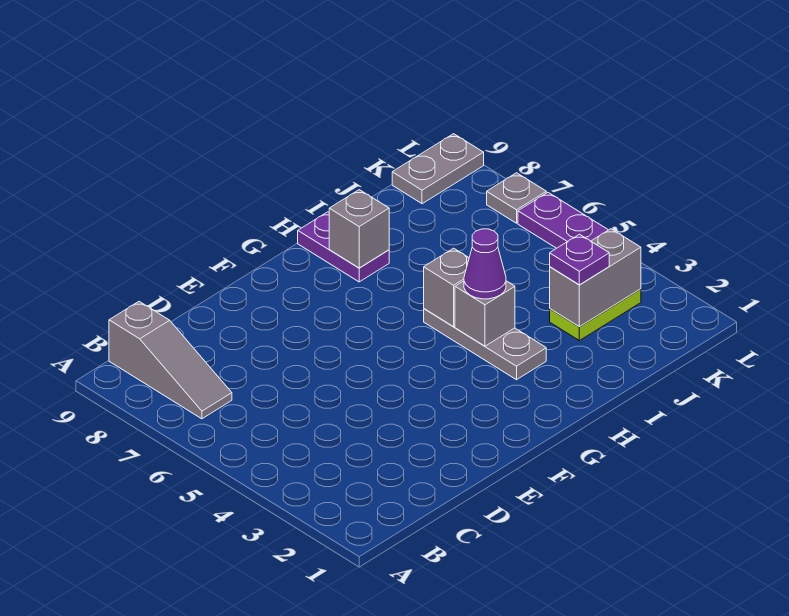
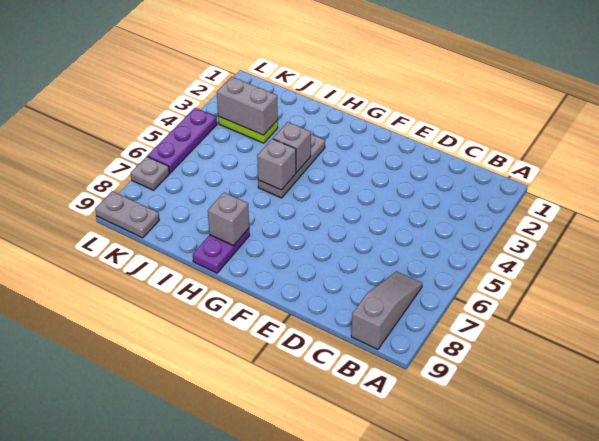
purple cone H4 level 3 -> none
purple plate J3 level 3 -> none

